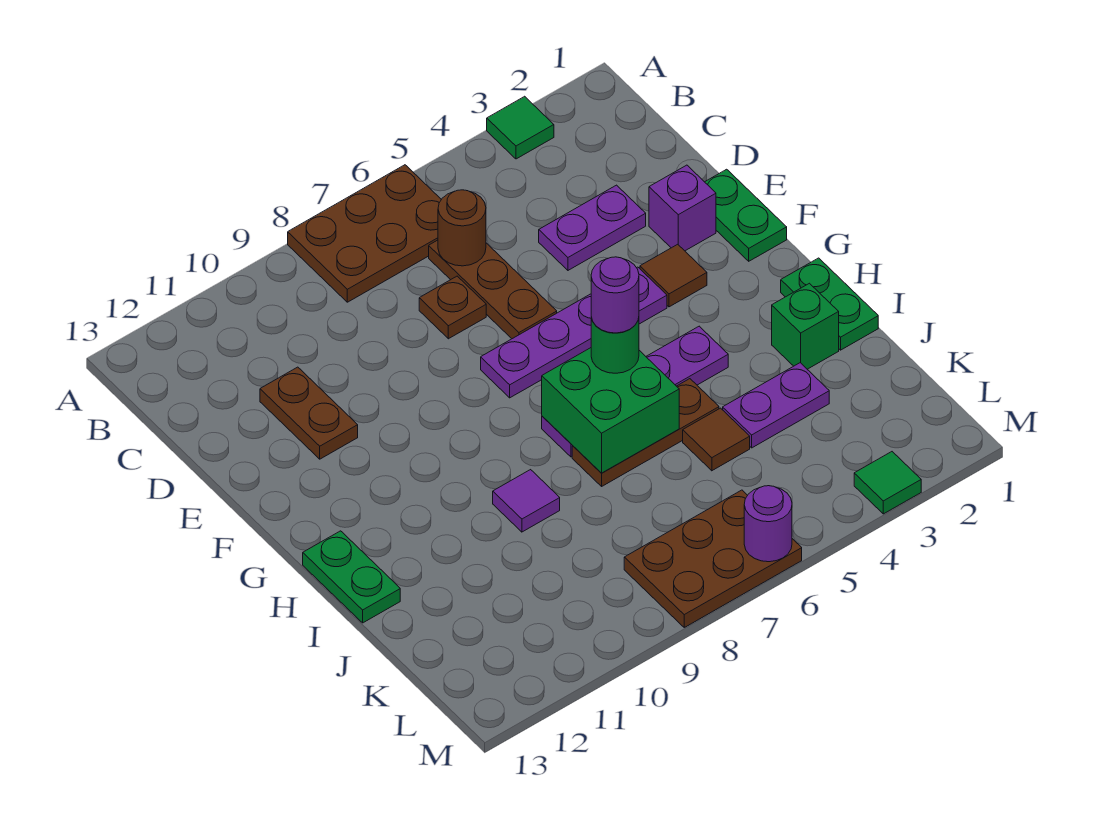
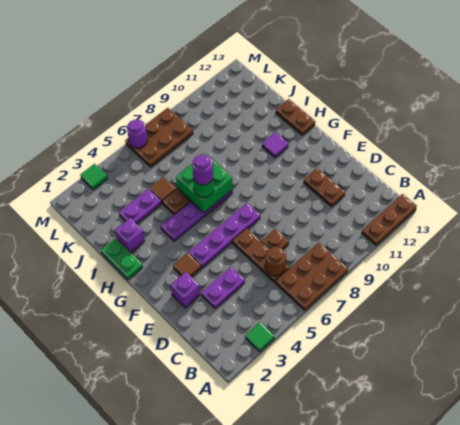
none -> brown plate A11:A13 level 1
green plate E1:F1 level 1 -> none
green plate H13:I13 level 1 -> brown plate H13:I13 level 1
green brick I2 level 1 -> purple brick I2 level 1
purple tile I9 level 1 -> purple tile H11 level 1

